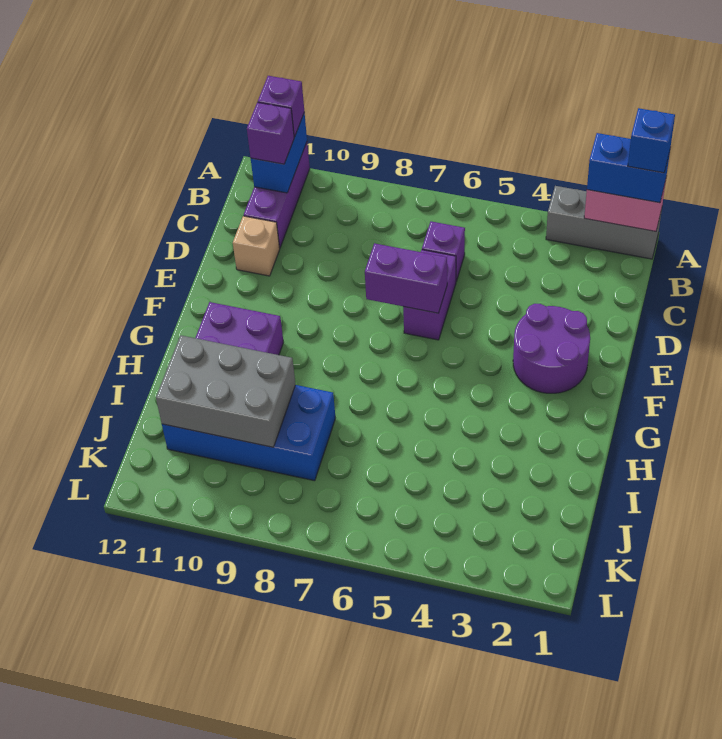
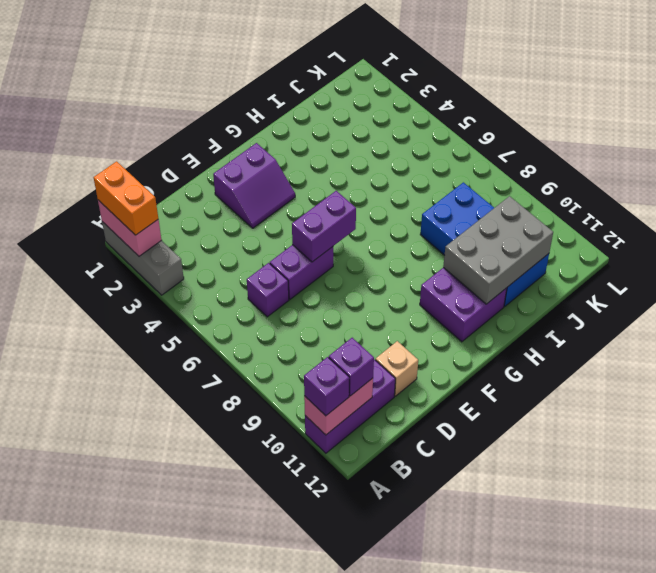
blue brick A1:A2 level 3 -> orange brick A1:A2 level 3
blue brick A1 level 4 -> none
blue brick A11:B11 level 2 -> pink brick A11:B11 level 2
purple round brick E2:F3 level 1 -> purple slope E2:F3 level 1 top 2
purple brick E6:E7 level 2 -> purple brick E6:F6 level 2
grey brick I9:J11 level 2 -> grey brick H10:J11 level 2

